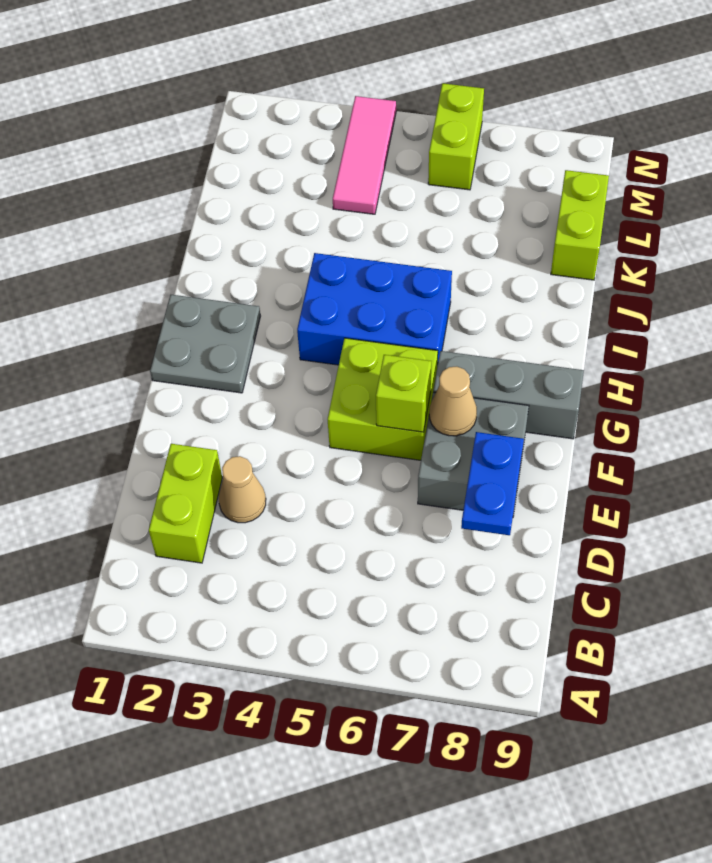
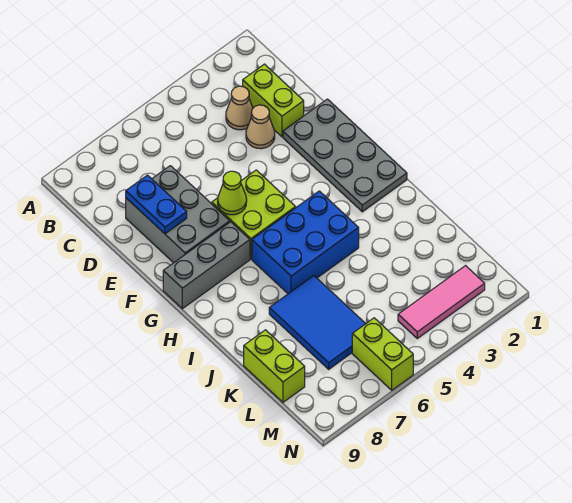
grey brick E7:F8 level 1 -> grey brick D7:F8 level 1
lime brick F6 level 2 -> lime cone F6 level 2
tan cone F7 level 2 -> tan cone C3 level 1
grey plate G1:H2 level 1 -> grey plate E1:H2 level 1
none -> blue tile J6:L7 level 1
pink tile L4:N4 level 1 -> pink tile M2:M4 level 1

